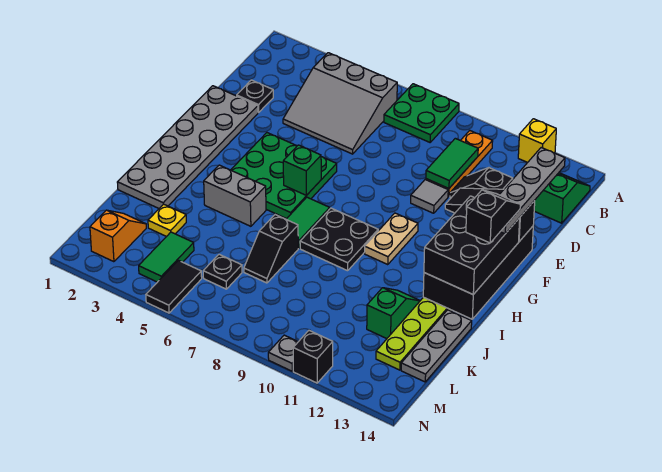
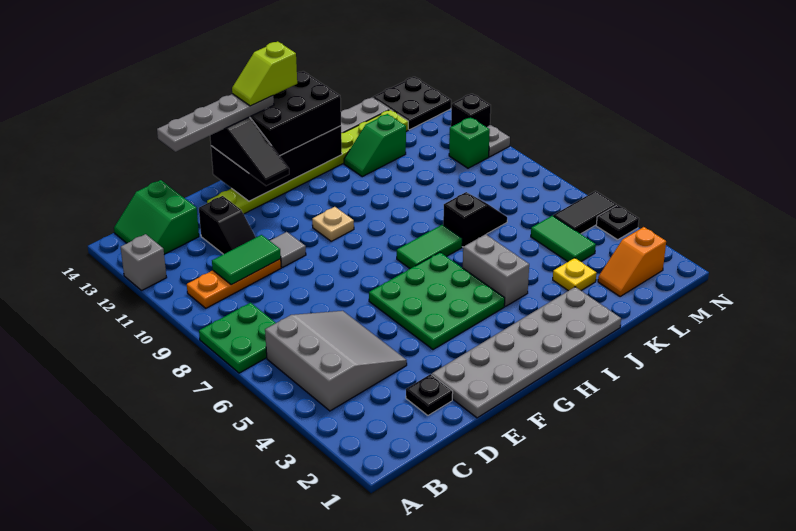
yellow brick A12 level 1 -> grey brick A12 level 1
green brick G6 level 2 -> green brick M10 level 1
tan plate G10:H10 level 1 -> tan plate G10 level 1
black slope G14:H14 level 5 top H -> lime slope G14:H14 level 5 top H
black plate H8:I9 level 1 -> black plate M13:N14 level 1
green tile L4:M4 level 1 -> green tile L4:L5 level 1
black plate L6 level 1 -> black plate N4 level 1

